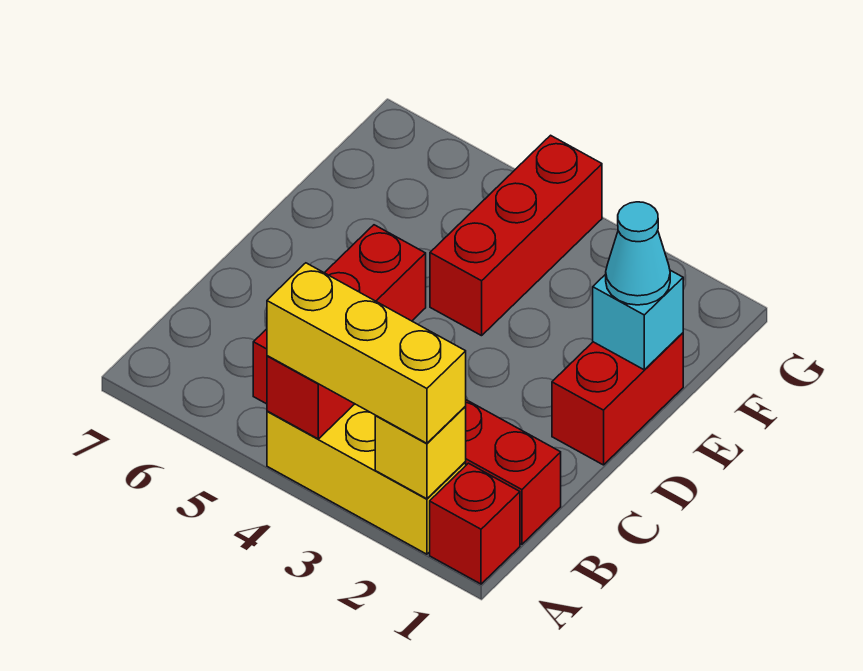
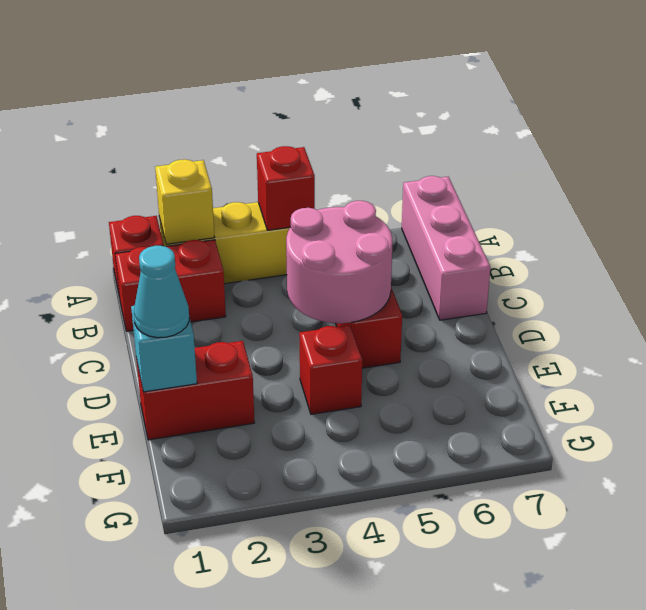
yellow brick A2:A4 level 3 -> none
none -> pink brick A7:C7 level 1
none -> pink round brick C4:D5 level 2
red brick D1:E1 level 1 -> red brick E1:E2 level 1
red brick E4:G4 level 1 -> red brick E4 level 1

